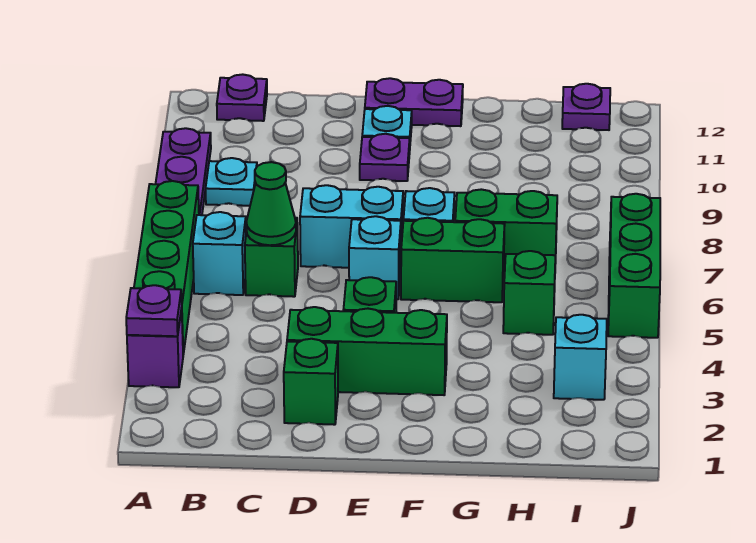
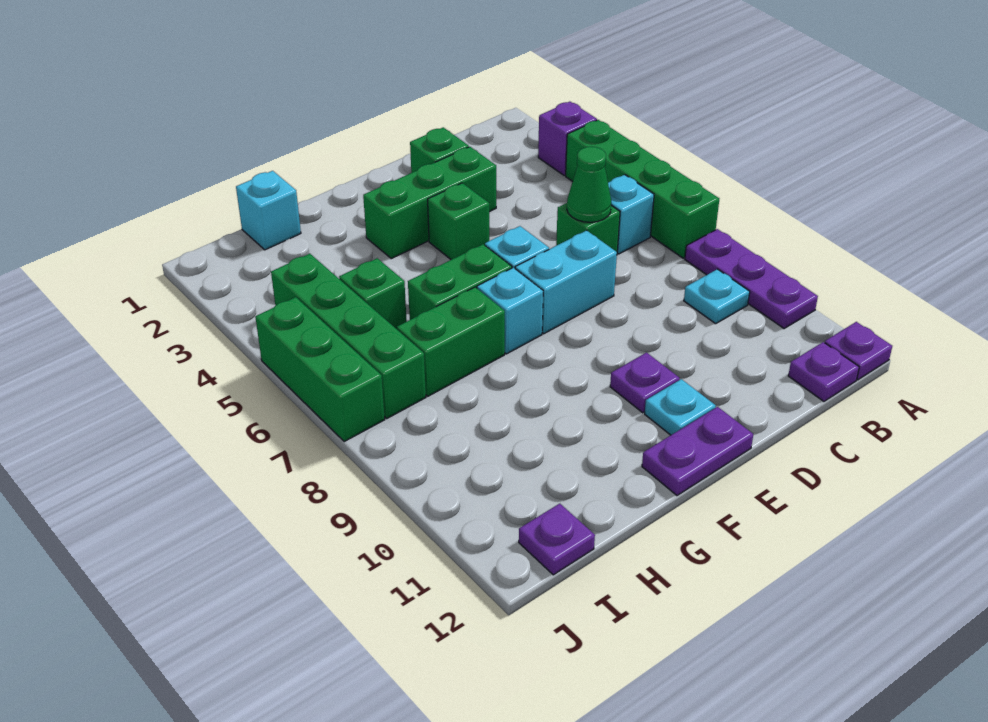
purple plate A3 level 2 -> purple plate A12 level 1
cyan brick I3 level 1 -> cyan brick H1 level 1
none -> green brick I4:I7 level 1

